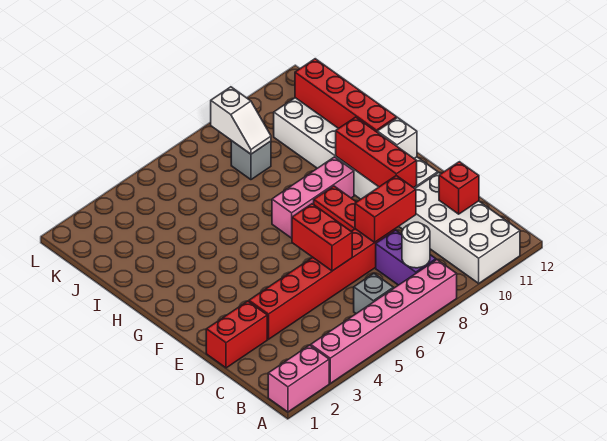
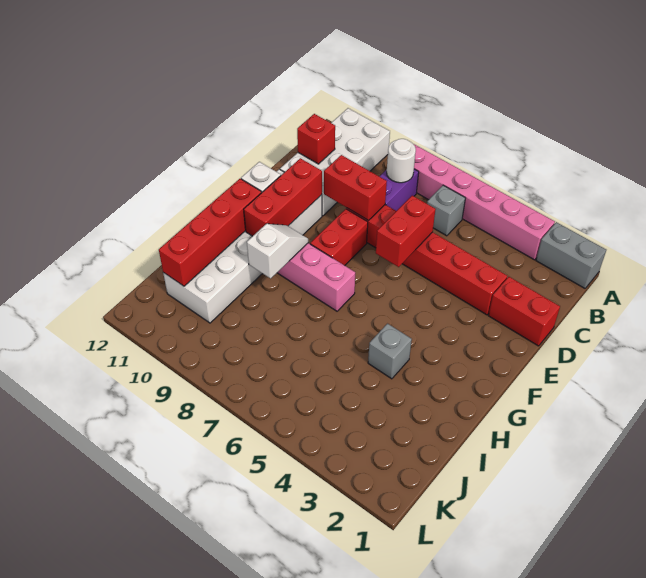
pink brick A1:A2 level 1 -> grey brick A1:A2 level 1
grey brick J8 level 1 -> grey brick H4 level 1
white slope J8:K8 level 2 top K -> white slope G9:H9 level 2 top H

